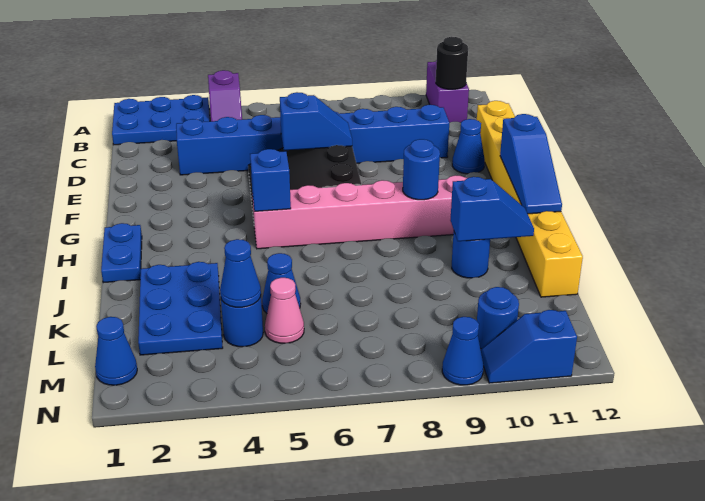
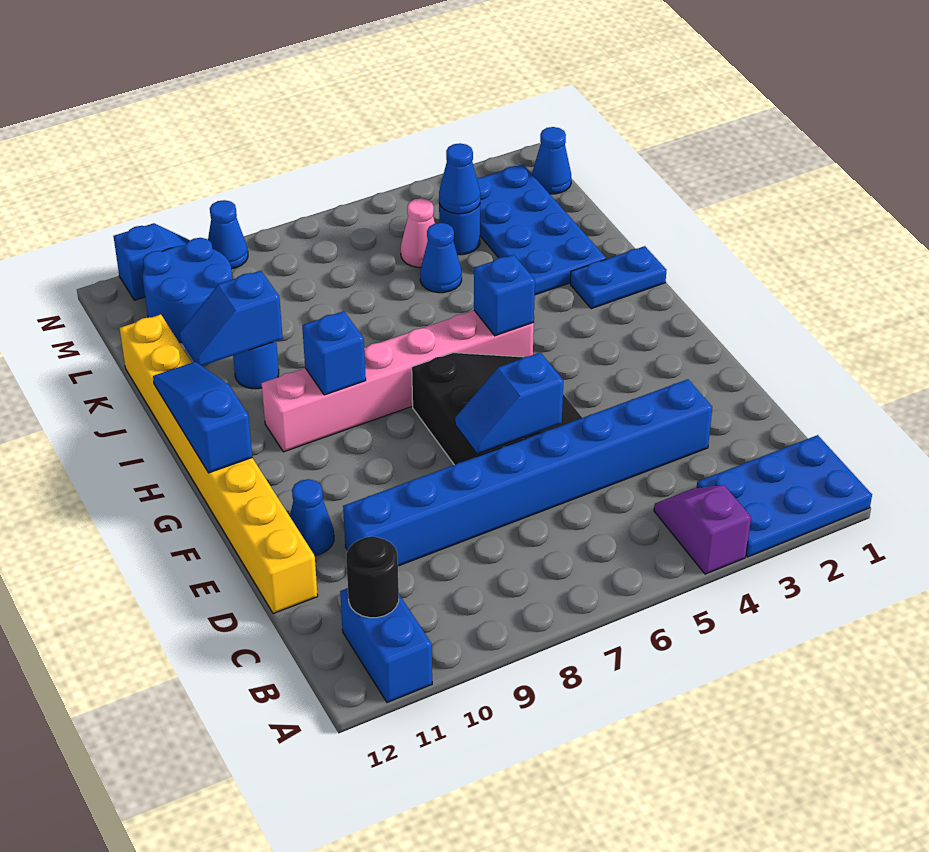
purple brick A11:B11 level 1 -> blue brick A11:B11 level 1
blue plate H1:I1 level 1 -> blue plate I1:I2 level 1
blue round brick H9 level 2 -> blue brick H9 level 2
blue plate J2:L3 level 1 -> blue plate J2:M3 level 1
blue round brick M10 level 1 -> blue round brick L10:M11 level 1

